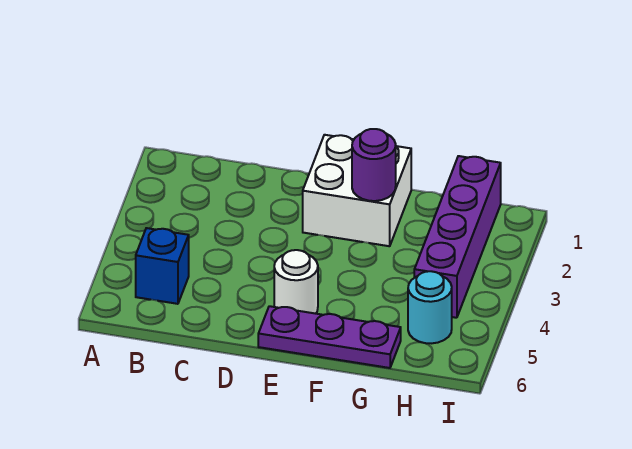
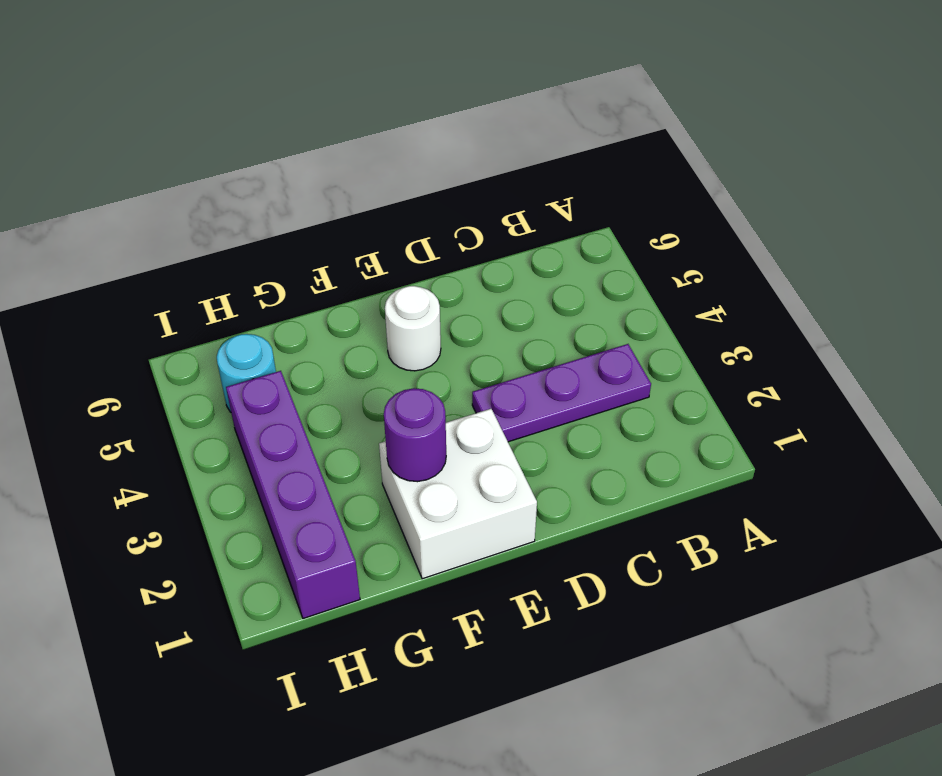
blue brick B5 level 1 -> none
purple plate E6:G6 level 1 -> purple plate B3:D3 level 1

